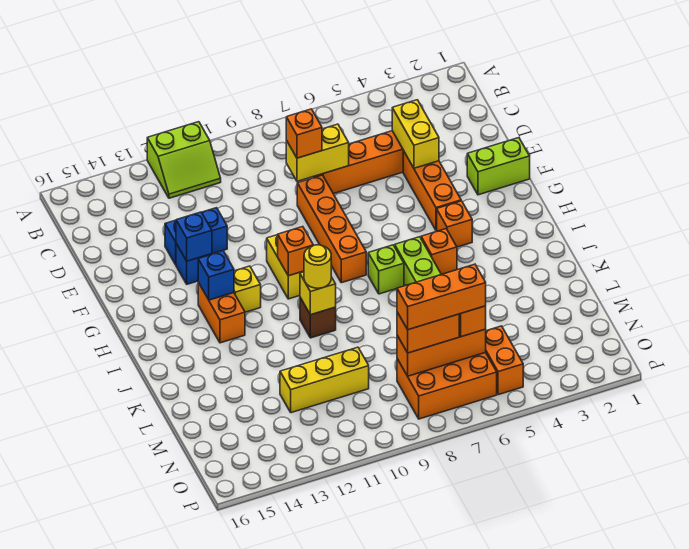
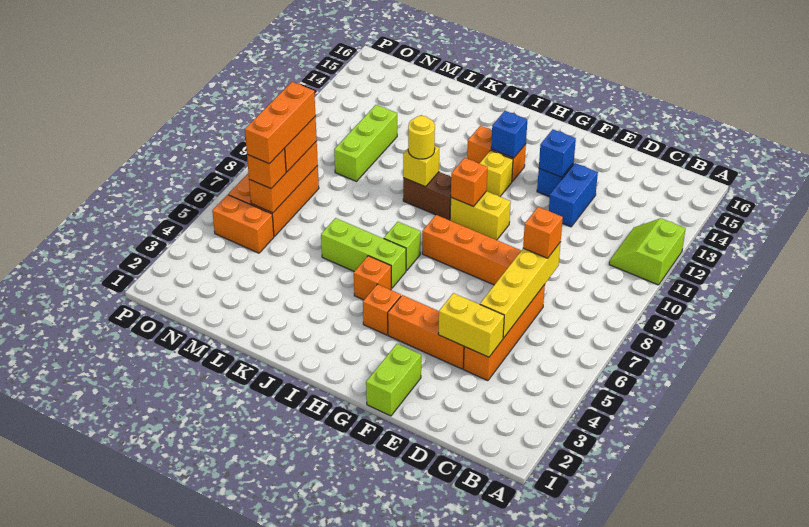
yellow brick D7:D8 level 2 -> yellow brick D5:D8 level 2
brown brick J10 level 1 -> brown brick I10:J10 level 1
yellow brick M10:M12 level 1 -> lime brick M10:M12 level 1

